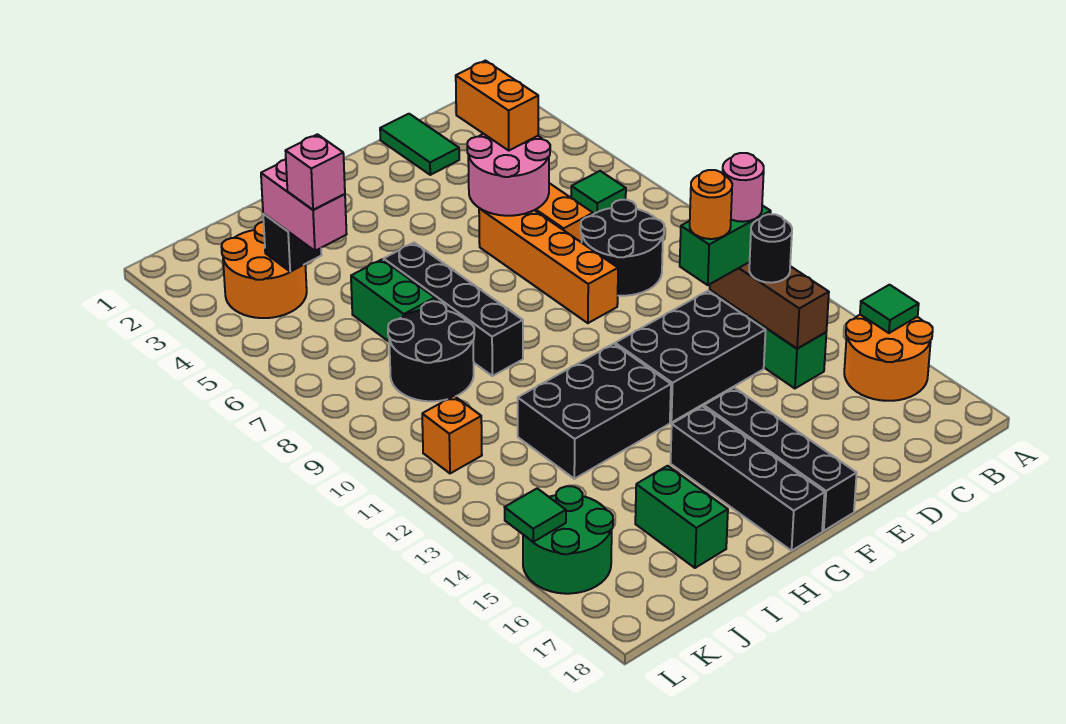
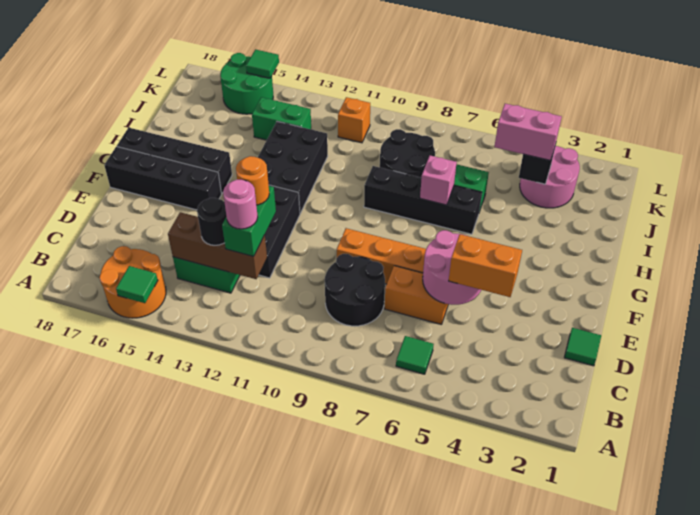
green tile D1:D2 level 1 -> green tile D1 level 1
green brick I16:I17 level 1 -> green brick J13:J14 level 1
orange round brick J3:K4 level 1 -> pink round brick J3:K4 level 1
pink brick J5 level 4 -> pink brick H7 level 2

